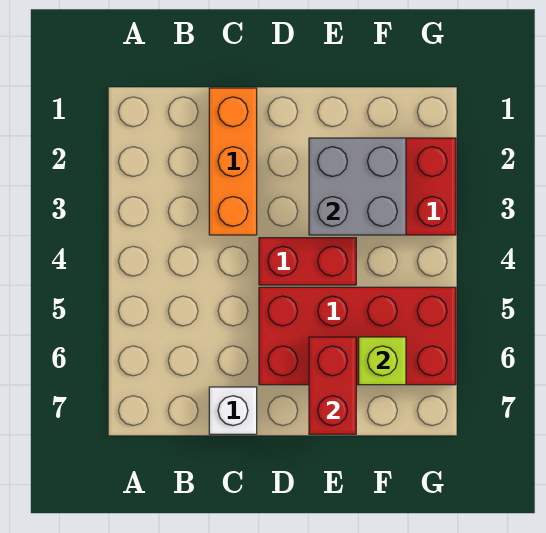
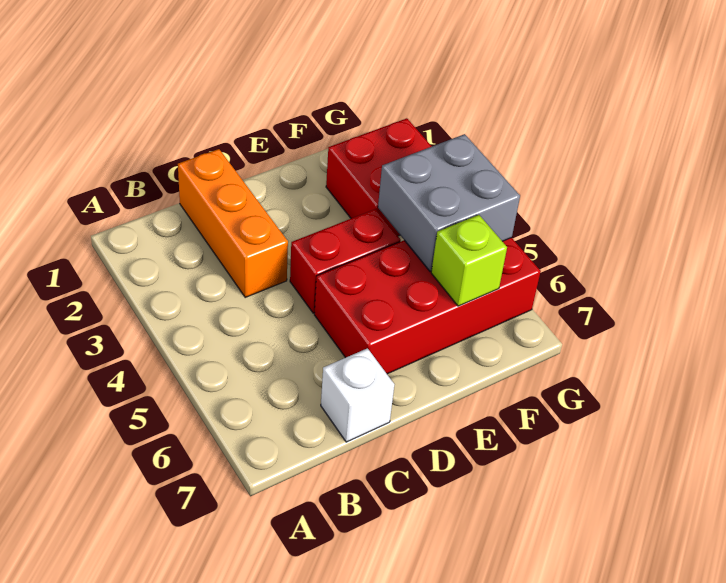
grey brick E2:F3 level 2 -> grey brick F4:G5 level 2
red brick E6:E7 level 2 -> none

